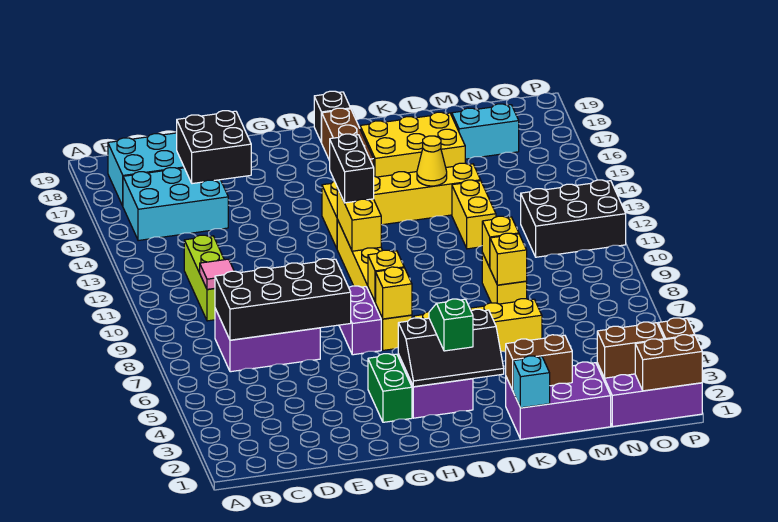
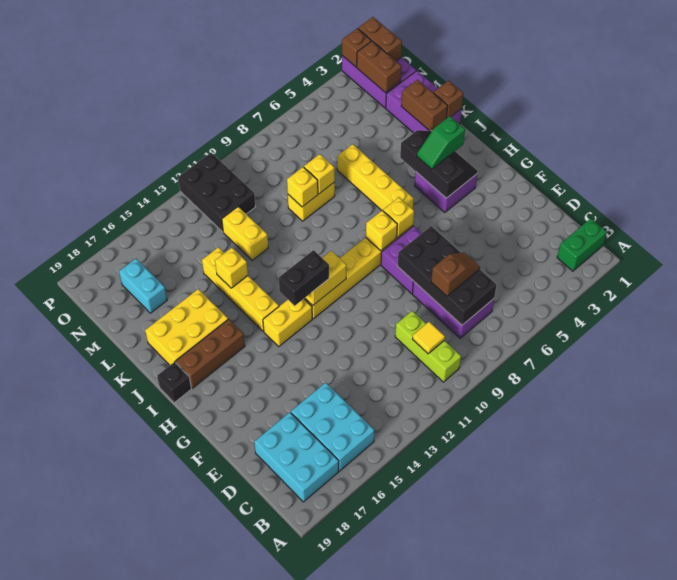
lime brick C10:C12 level 1 -> lime brick B10:D10 level 1
pink tile C10 level 2 -> yellow tile C10 level 2
none -> brown slope D7:D8 level 3 top 8
black brick D16:E17 level 2 -> none
green brick G3:G4 level 1 -> green brick B1:B2 level 1
purple brick G7:G8 level 1 -> purple brick F7:G8 level 1
yellow brick J16:L17 level 1 -> yellow brick J16:K18 level 1
cyan brick K1 level 2 -> brown brick K1 level 2
yellow cone K14 level 2 -> yellow brick K14 level 2
yellow brick L12:L13 level 1 -> yellow brick L12:M12 level 1

